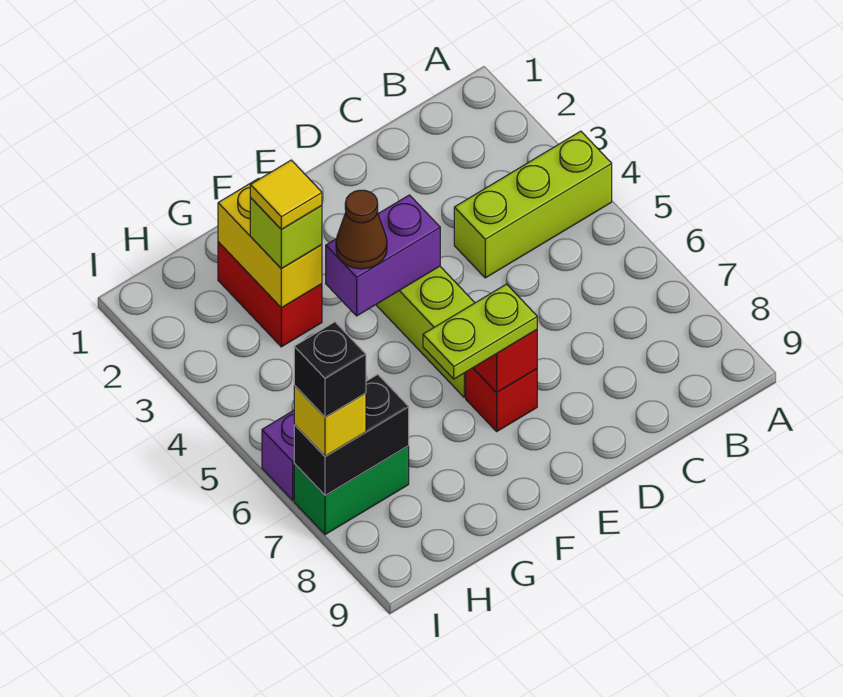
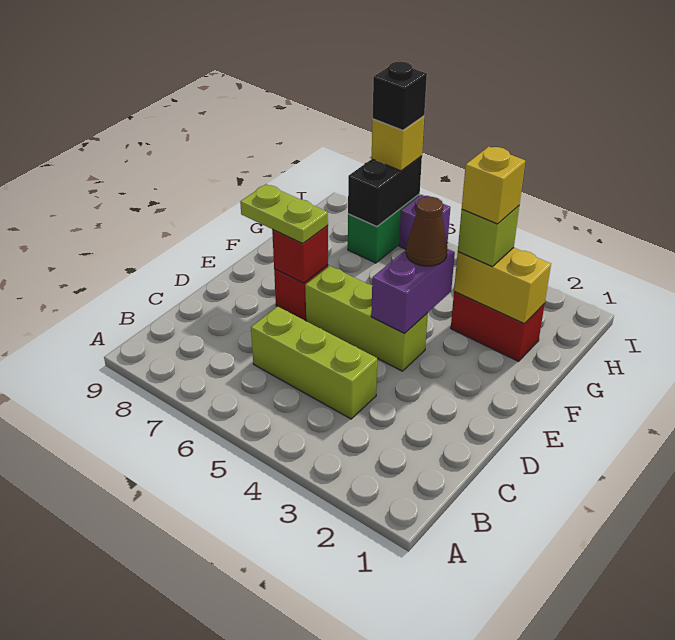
lime brick A4:C4 level 1 -> lime brick C4:C6 level 1
lime plate E7:F7 level 3 -> lime plate E7:E8 level 3
yellow tile G3 level 4 -> yellow brick G3 level 4

